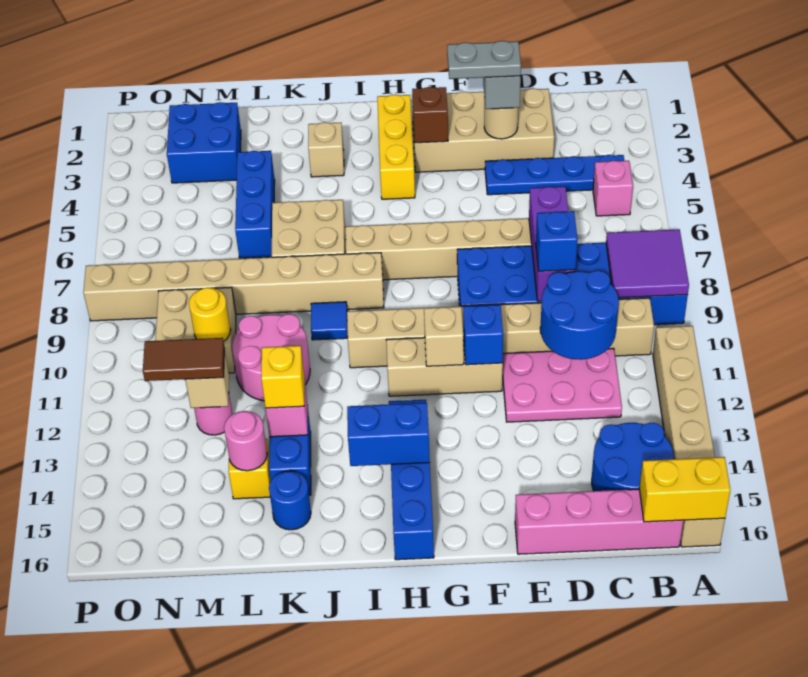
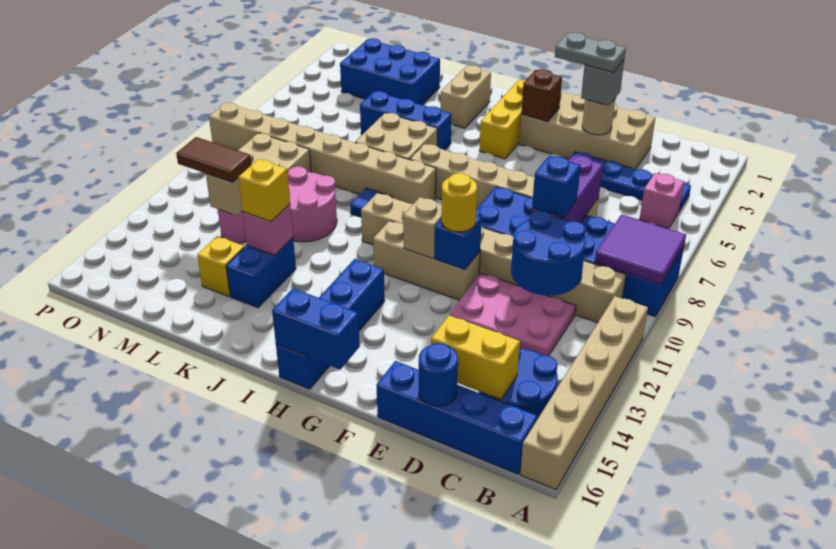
yellow brick A16:B16 level 2 -> yellow brick C15:D15 level 2
pink brick B16:E16 level 1 -> blue brick B16:E16 level 1
blue brick H14:I14 level 2 -> blue brick G16:H16 level 2
tan brick J3 level 1 -> tan brick J2:J3 level 1
blue round brick K15 level 1 -> blue round brick D16 level 2
blue brick L4:L6 level 1 -> blue brick J5:L5 level 1
pink round brick L14 level 2 -> none
blue brick M2:N3 level 1 -> blue brick L2:N3 level 1
yellow round brick M10 level 2 -> yellow round brick F11 level 3

